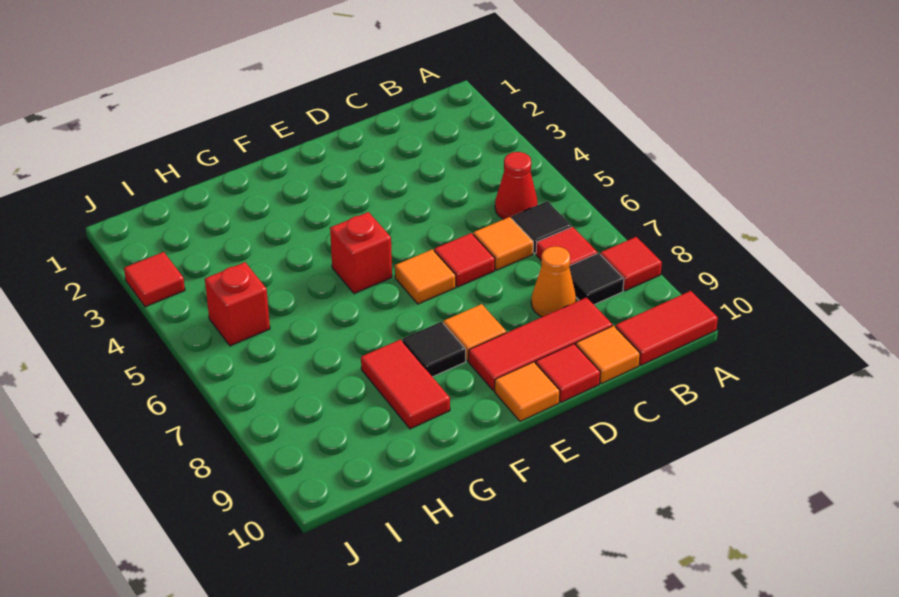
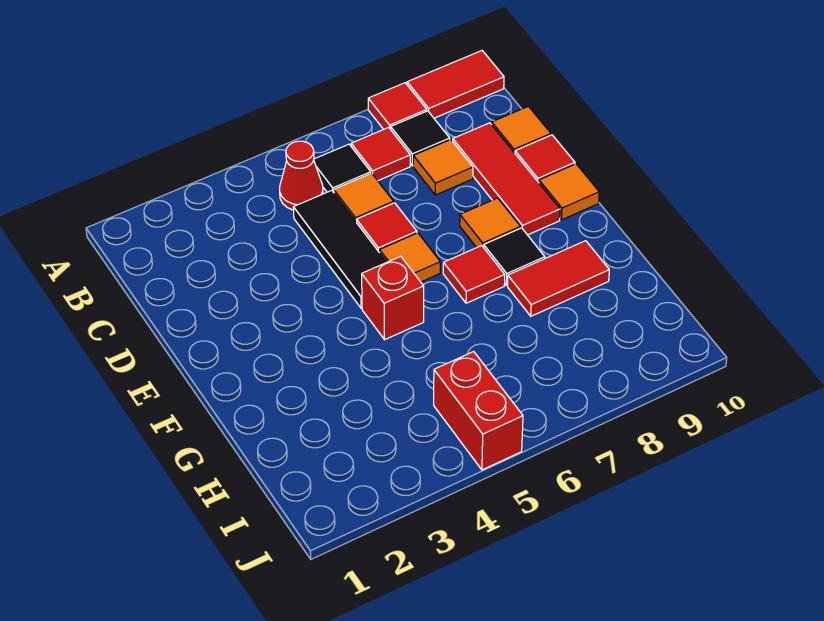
red tile A10:B10 level 1 -> red tile A9:A10 level 1
none -> black tile C5:E5 level 1
orange cone C8 level 1 -> orange tile C8 level 1
red brick I5 level 1 -> red brick I5:J5 level 1
red tile J3 level 1 -> red tile F7 level 1

